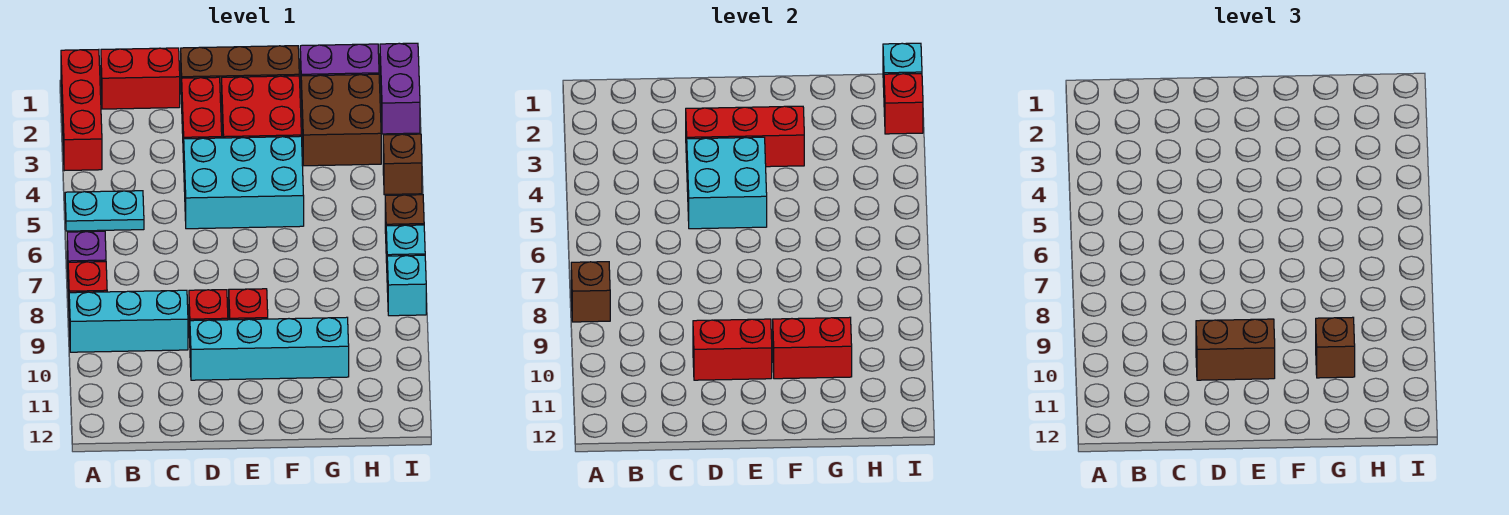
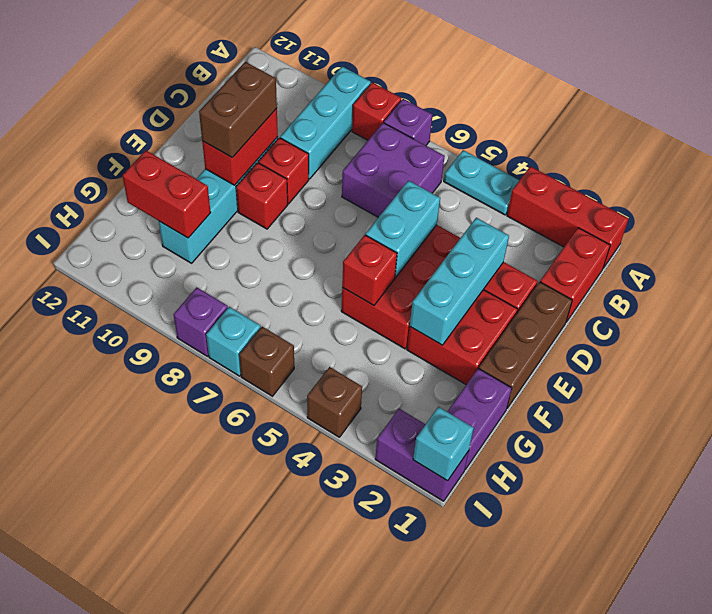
cyan plate A5:B5 level 1 -> cyan plate A4:A5 level 1
brown brick A8 level 2 -> none
none -> purple brick B6:C7 level 1
red brick D3:F3 level 2 -> cyan brick D3:F3 level 2
cyan brick D4:F5 level 1 -> red brick D4:F5 level 1
cyan brick D4:E5 level 2 -> cyan brick D5:E5 level 2
red brick F10:G10 level 2 -> red brick G10:G11 level 2
brown brick G2:H3 level 1 -> none
brown brick G10 level 3 -> none
red brick I2 level 2 -> red brick F5 level 2
cyan brick I8 level 1 -> purple brick I8 level 1

